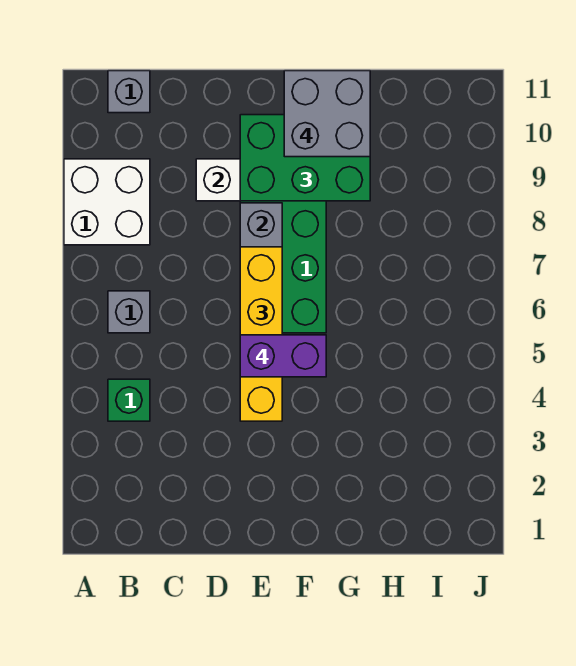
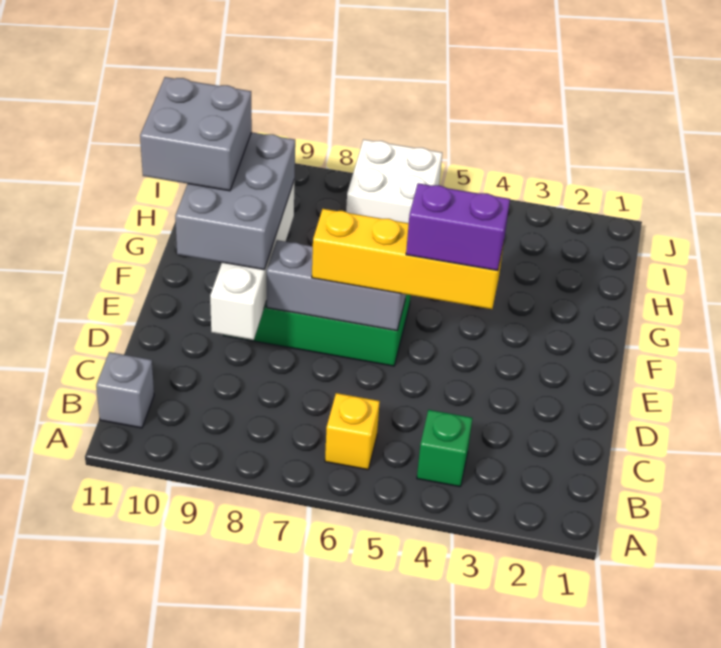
white brick A8:B9 level 1 -> white brick I6:J7 level 1
grey brick B6 level 1 -> yellow brick B6 level 1
purple brick E5:F5 level 4 -> purple brick E4:E5 level 4
green brick E9:G10 level 3 -> grey brick E9:G10 level 3

